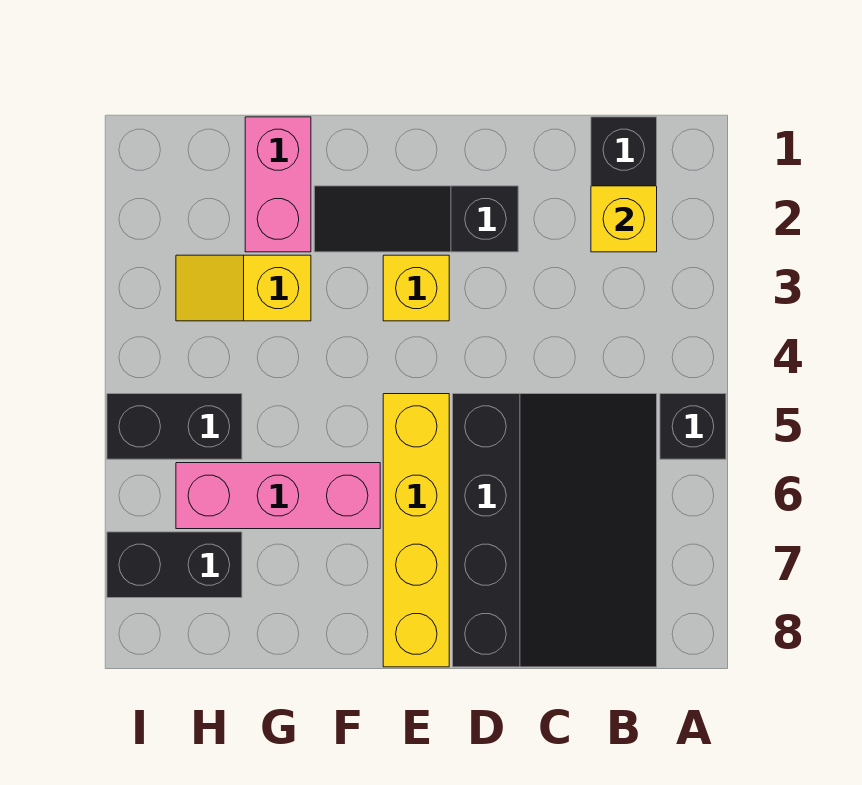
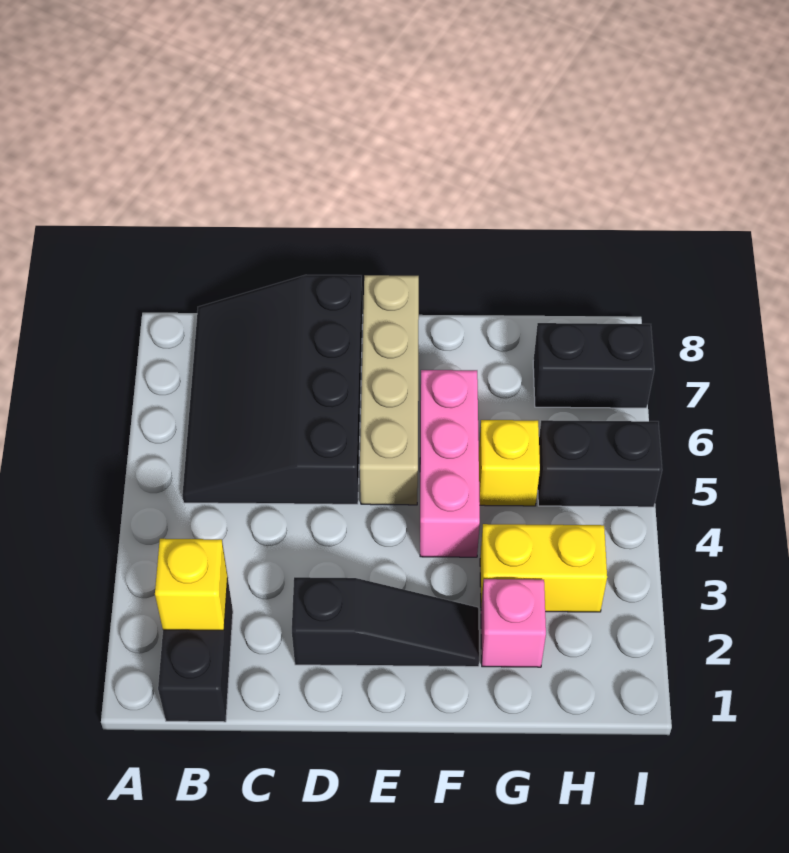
black brick A5 level 1 -> none
yellow brick E3 level 1 -> yellow brick G5 level 1
yellow brick E5:E8 level 1 -> tan brick E5:E8 level 1
pink brick F6:H6 level 1 -> pink brick F4:F6 level 1
pink brick G1:G2 level 1 -> pink brick G2 level 1
yellow slope G3:H3 level 1 top G -> yellow brick G3:H3 level 1

